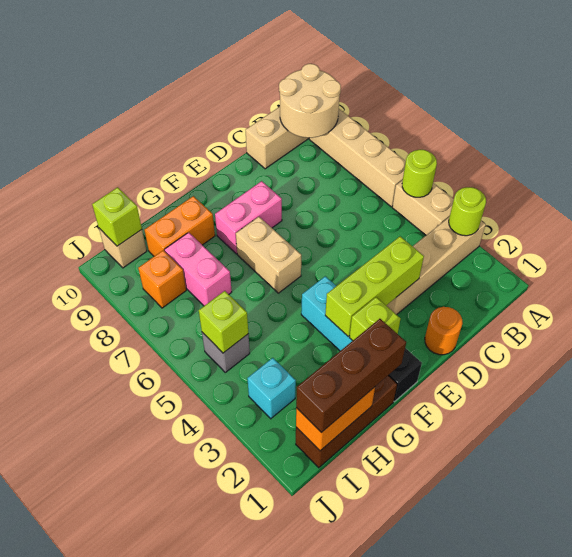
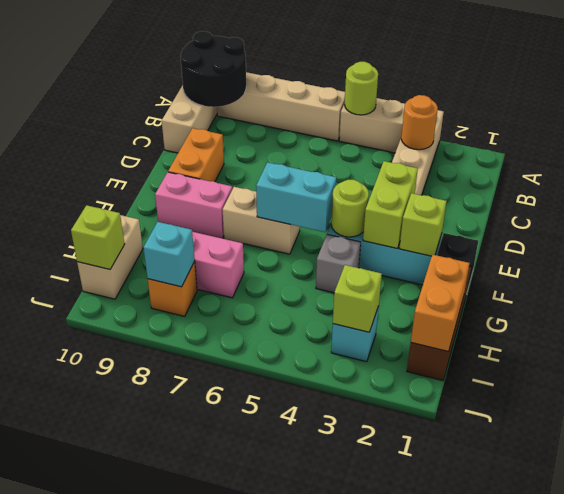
lime round brick A3 level 2 -> lime round brick F4 level 2
tan round brick A9:B10 level 2 -> black round brick A9:B10 level 2
orange round brick D1 level 1 -> orange round brick B3 level 2
lime brick D3:F3 level 2 -> lime brick E3:F3 level 2
pink brick E8:F8 level 1 -> pink brick F8:F9 level 1
none -> cyan brick F5:F6 level 2
brown brick G1:I1 level 3 -> none
orange brick G9:H9 level 1 -> orange brick D9:E9 level 1
grey brick I5 level 1 -> grey brick G4 level 1
lime brick I5 level 2 -> lime brick I3 level 2
none -> cyan brick I8 level 2
tan brick I10 level 1 -> tan brick H10:I10 level 1

